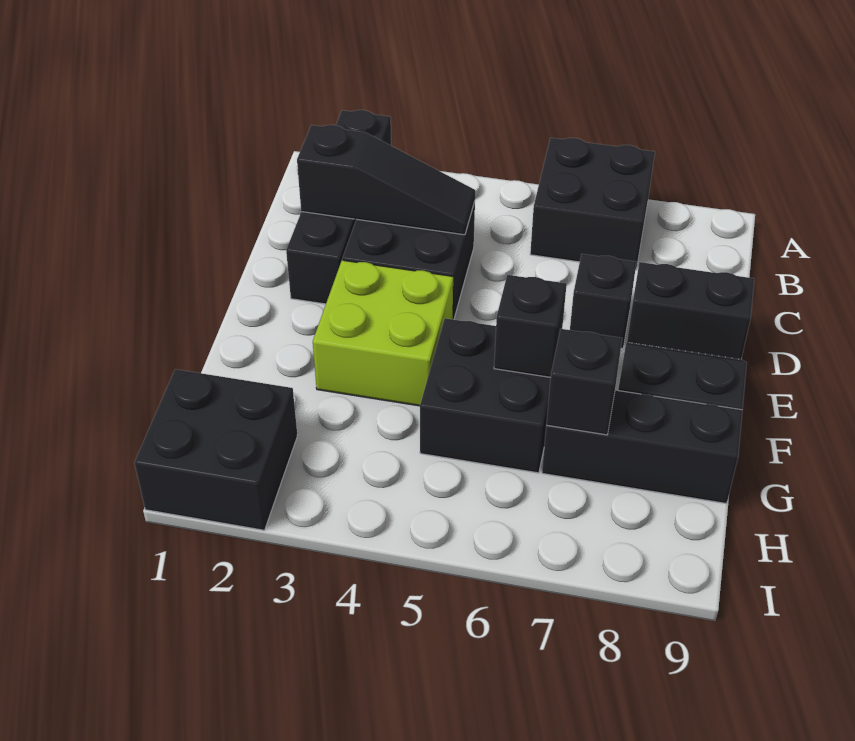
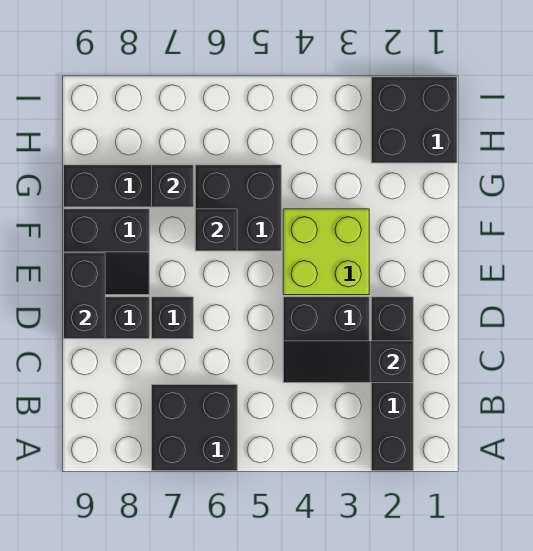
none -> black brick D9:E9 level 2

